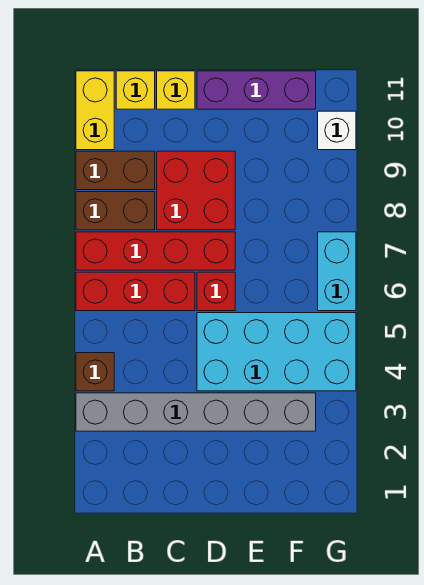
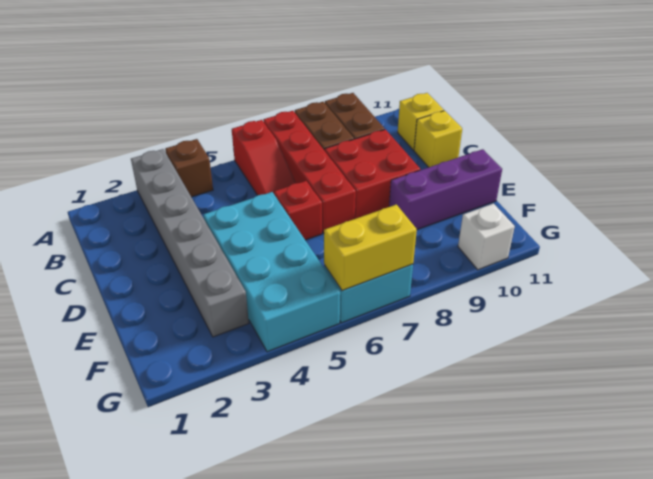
red brick A6:C6 level 1 -> red slope A6:C6 level 1 top A
yellow brick A10:A11 level 1 -> yellow brick G6:G7 level 2
purple brick D11:F11 level 1 -> purple brick E9:E11 level 1

